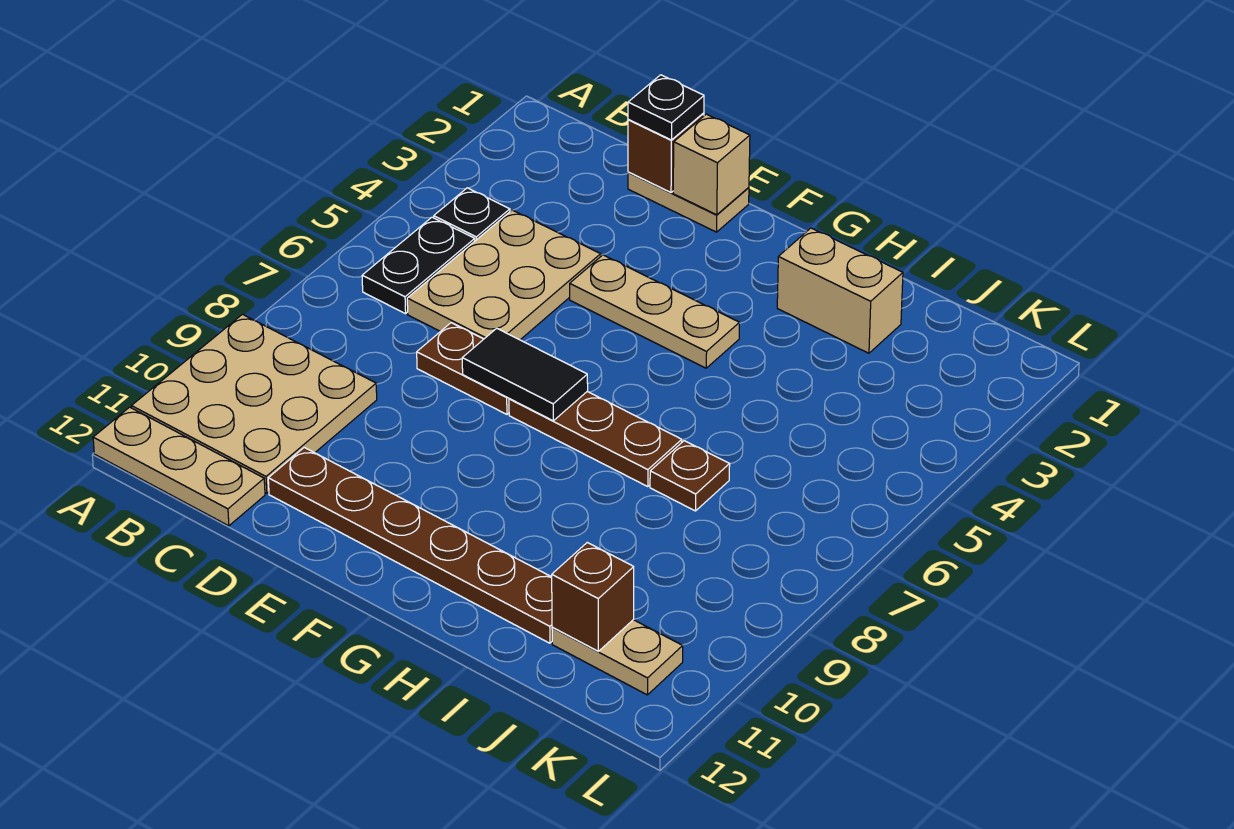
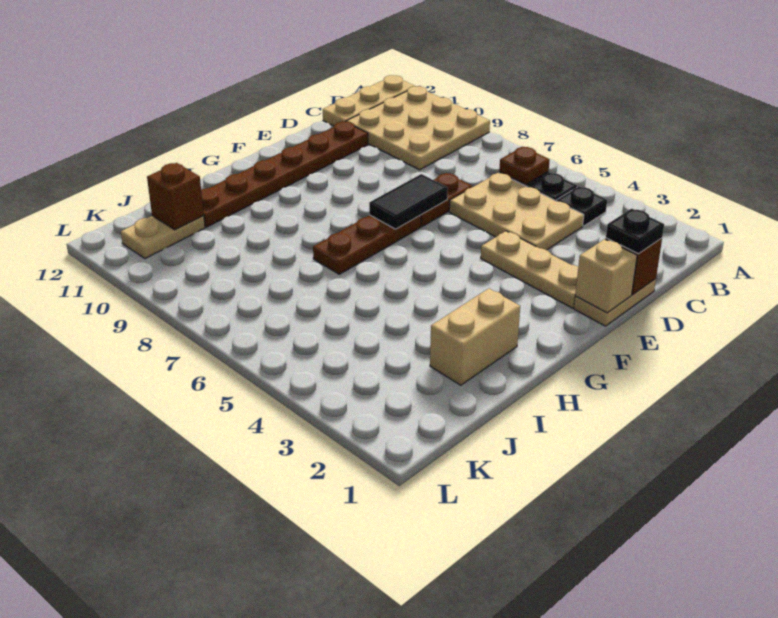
tan plate E4:G4 level 1 -> tan plate E2:E4 level 1
brown plate I7 level 1 -> brown plate B6 level 2

